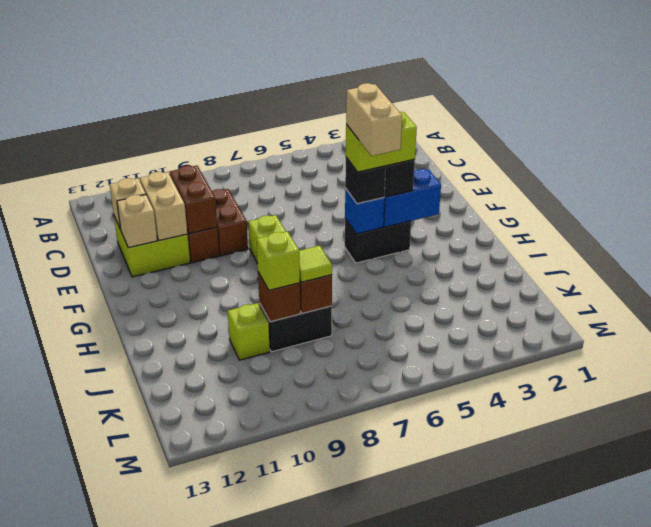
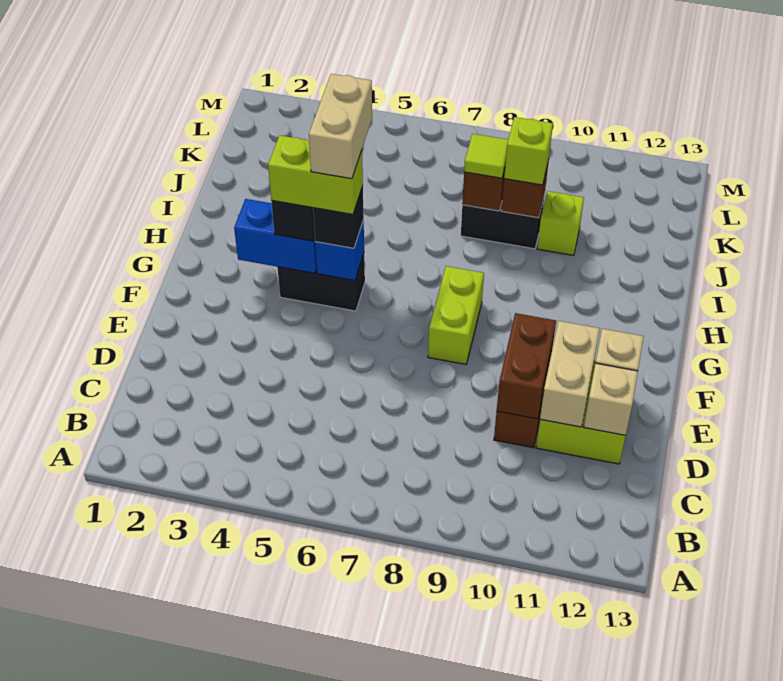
brown brick D9:E9 level 1 -> none

